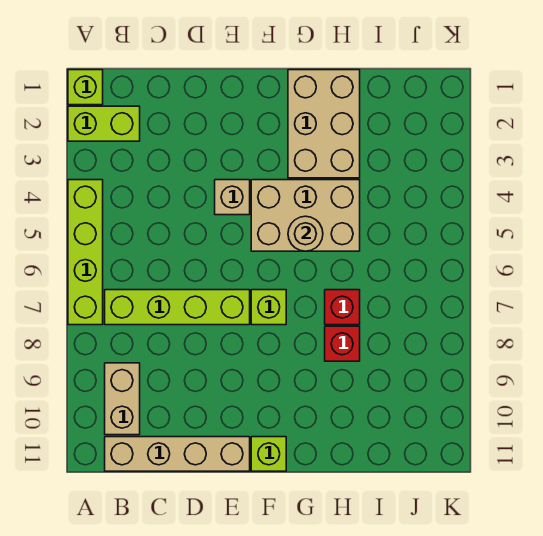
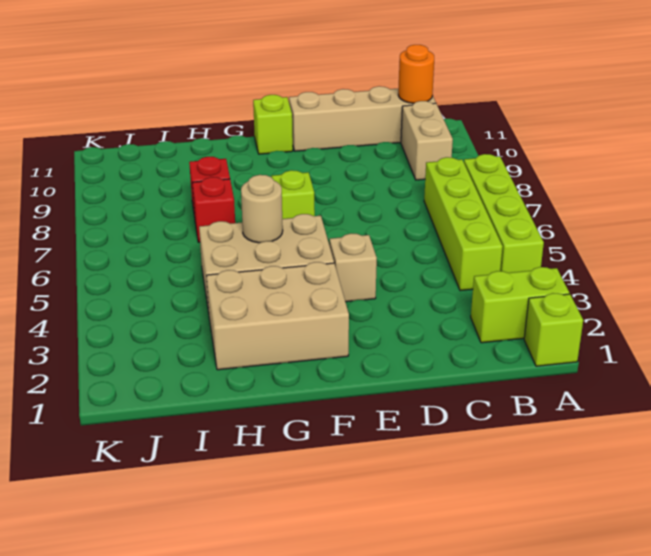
lime brick B7:E7 level 1 -> lime brick B4:B7 level 1
none -> orange round brick B11 level 2
tan brick G1:H3 level 1 -> tan brick F2:H3 level 1

